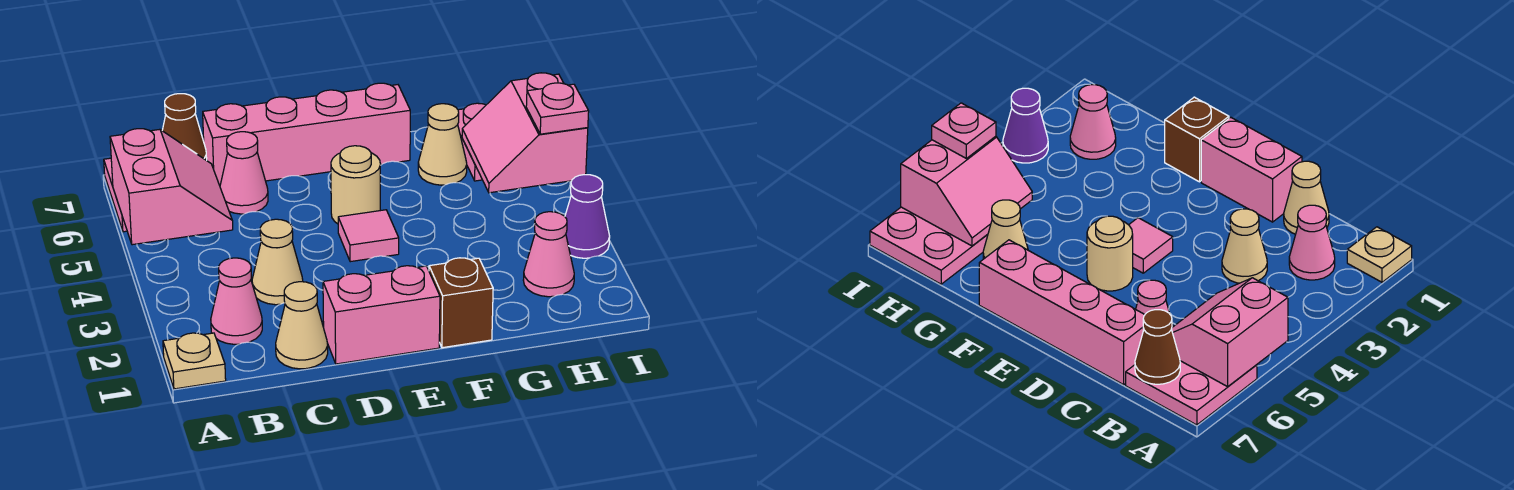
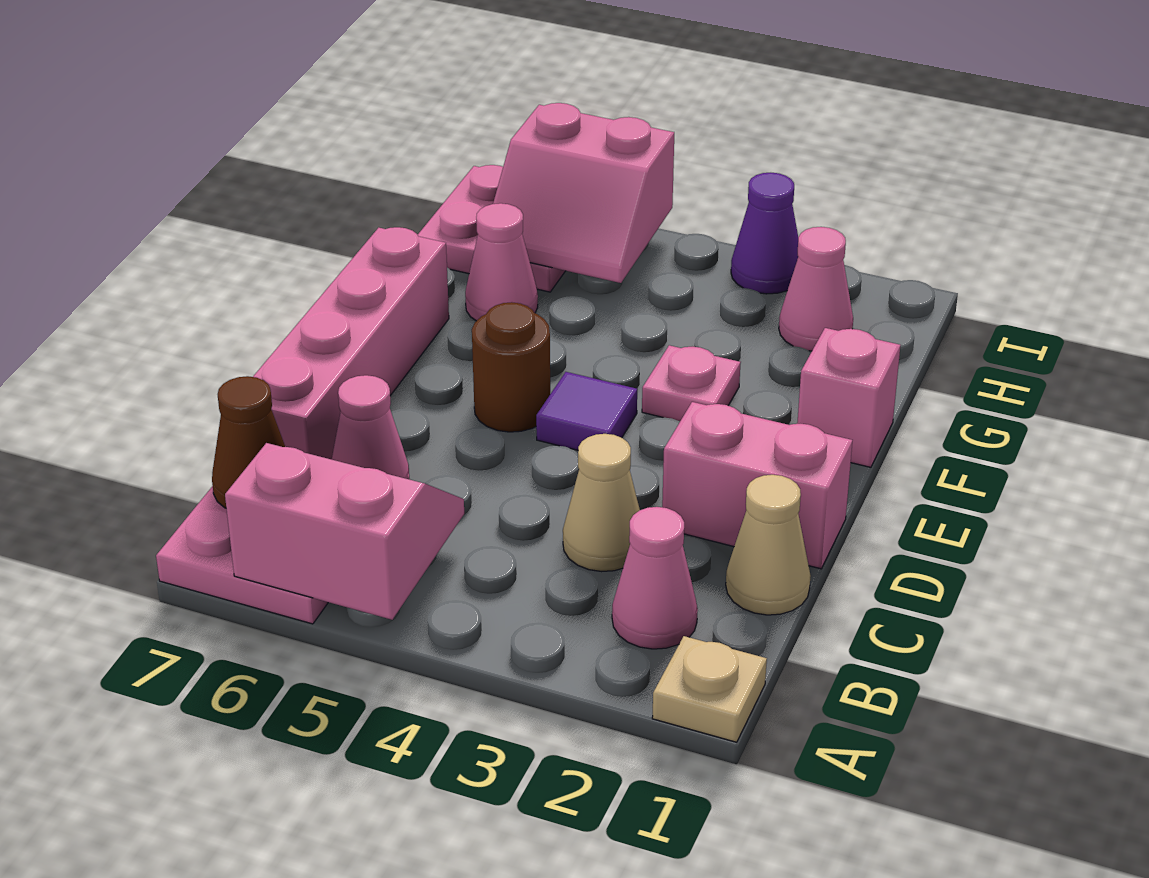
pink brick D1:E1 level 1 -> pink brick D1:D2 level 1
pink tile E4 level 1 -> purple tile E4 level 1
tan round brick E5 level 1 -> brown round brick E5 level 1
brown brick F1 level 1 -> pink brick F1 level 1
tan cone G6 level 1 -> pink cone G6 level 1
pink plate I5 level 3 -> pink plate F3 level 1

